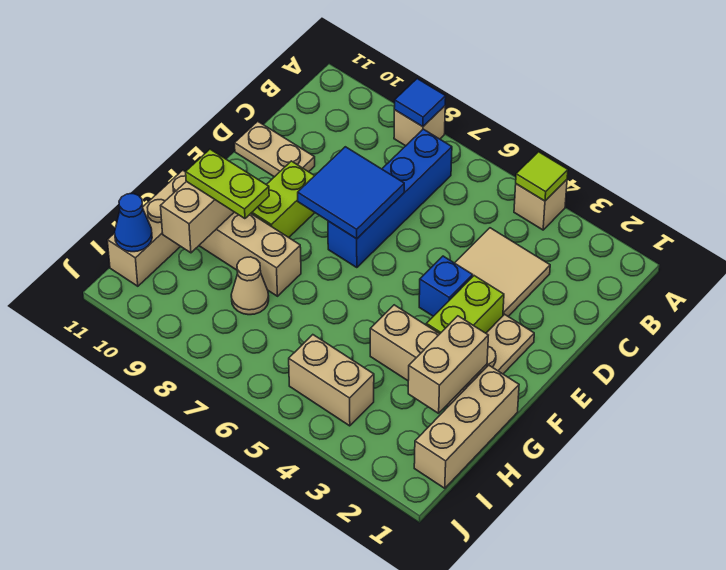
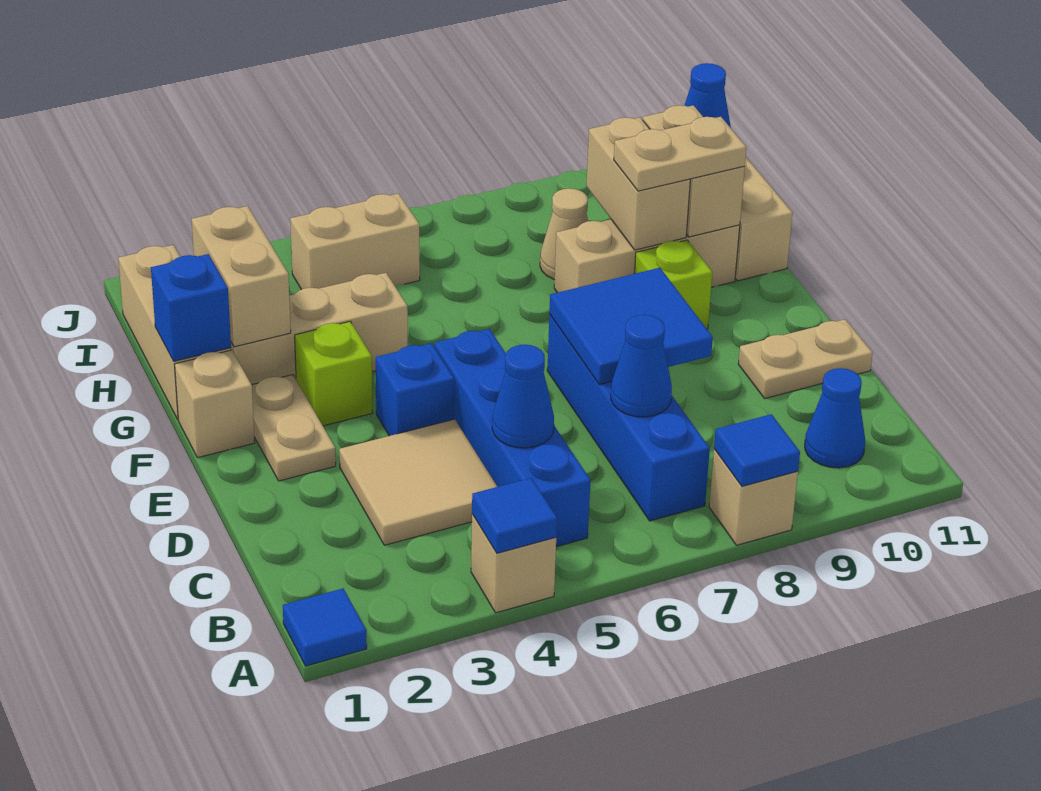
none -> blue tile A1 level 1
lime tile A4 level 2 -> blue tile A4 level 2
none -> blue brick B5:E5 level 1
none -> blue cone B10 level 1
none -> blue cone C5 level 2
none -> blue cone C7 level 2
lime brick E3:F3 level 1 -> lime brick F3 level 1
lime brick E9:F9 level 1 -> lime brick F9 level 1
none -> tan brick F1 level 1
none -> blue brick G1 level 2
none -> tan brick G9:H9 level 2
lime plate G9:G10 level 3 -> tan plate G9:G10 level 3

